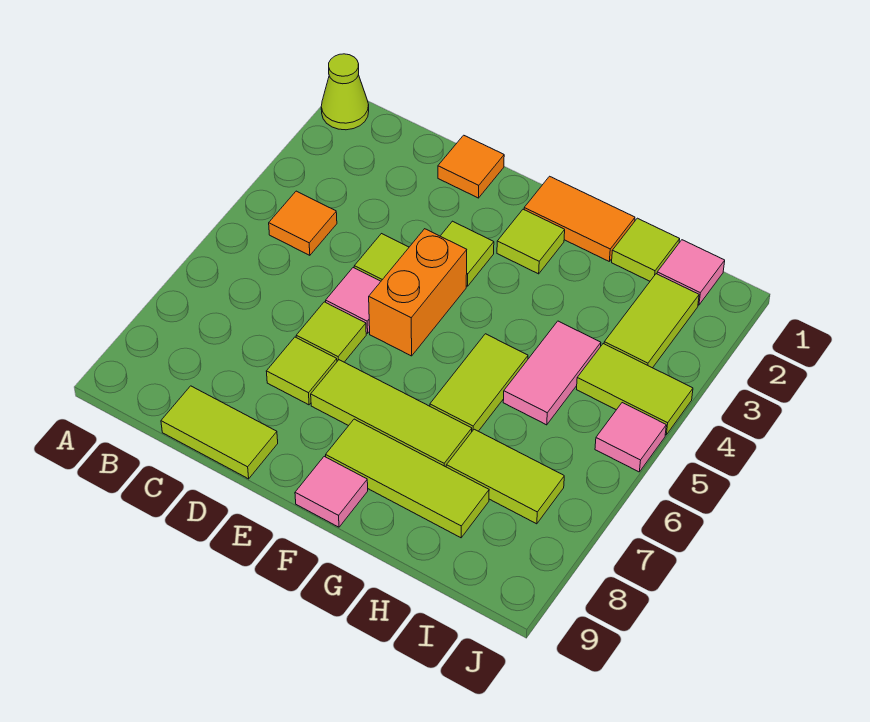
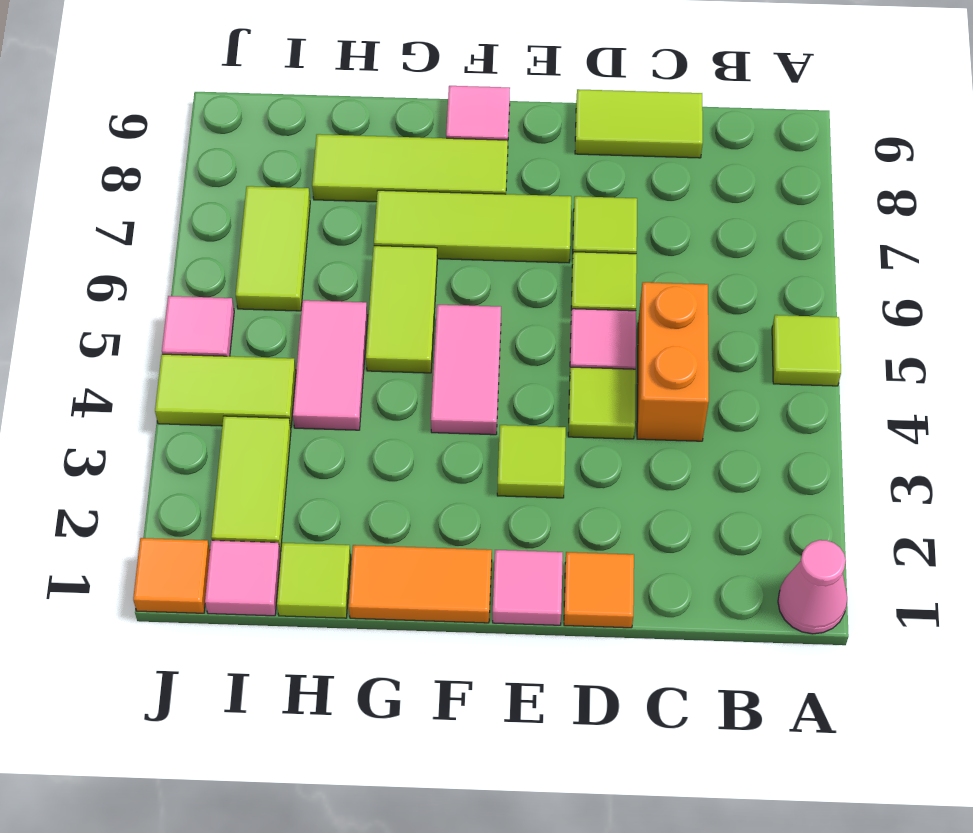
lime cone A1 level 1 -> pink cone A1 level 1
orange tile B4 level 1 -> orange tile J1 level 1
none -> pink tile E1 level 1
orange brick E4:E5 level 1 -> orange brick C4:C5 level 1
lime tile F2 level 1 -> lime tile A5 level 1
none -> pink tile F4:F5 level 1
lime tile H7:I7 level 1 -> lime tile I6:I7 level 1

